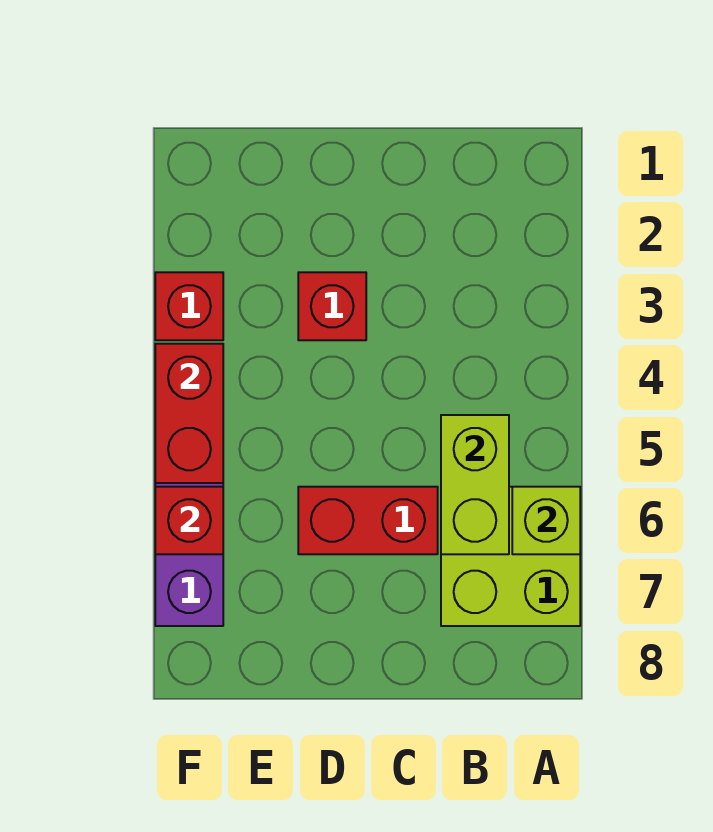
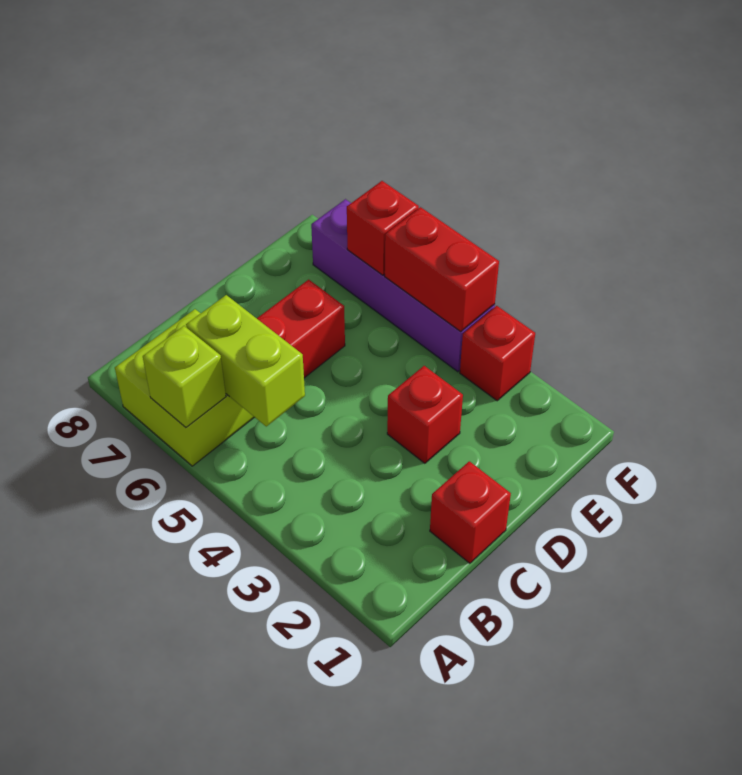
none -> red brick C1 level 1

